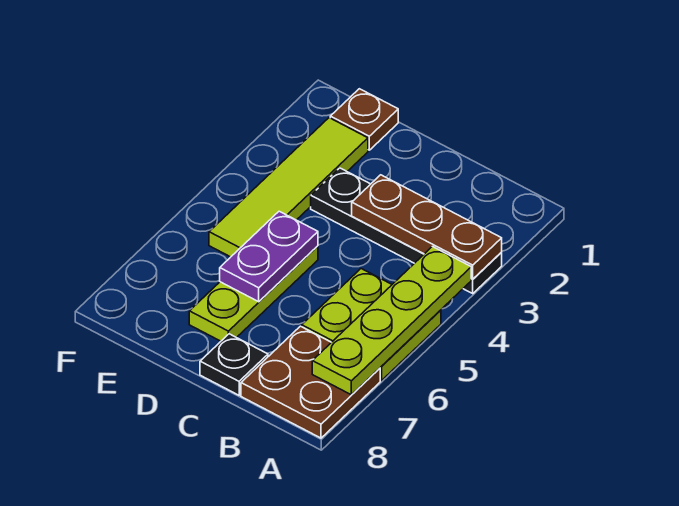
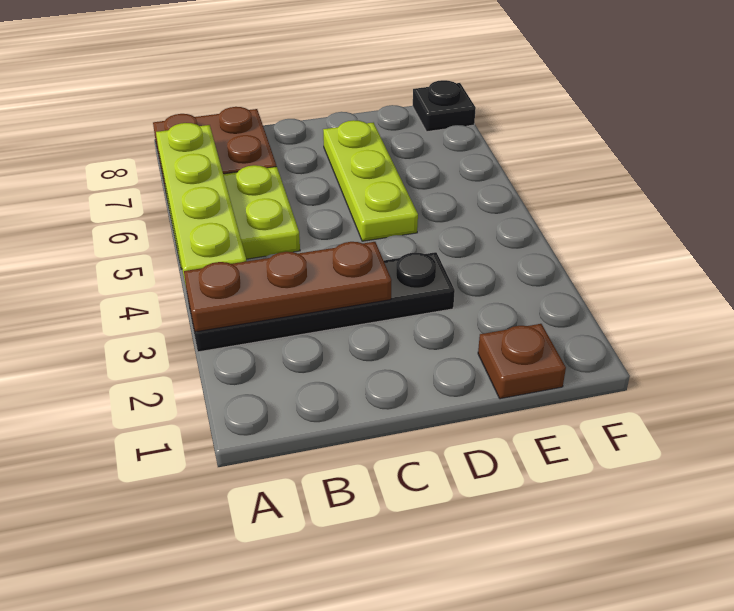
black plate C8 level 1 -> black plate F8 level 1
purple plate D5:D6 level 2 -> none
lime tile E2:E5 level 1 -> none

